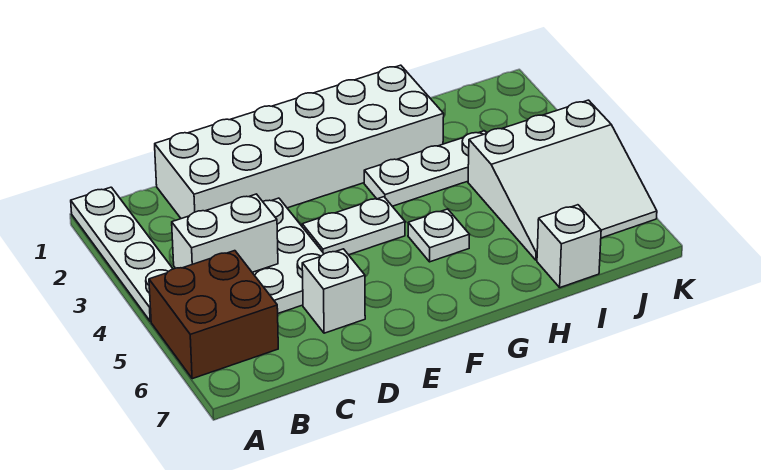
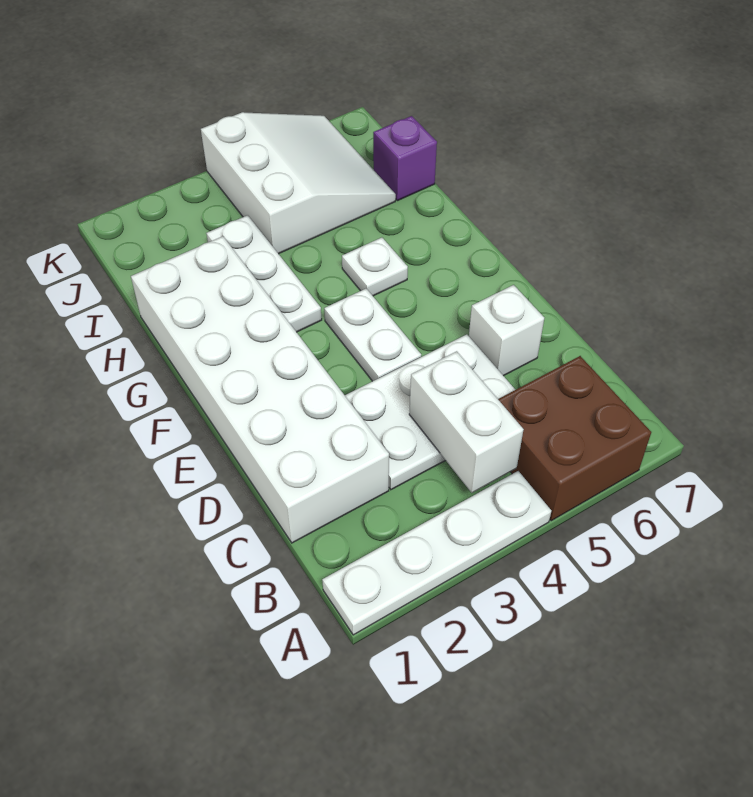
white brick I7 level 1 -> purple brick I7 level 1

